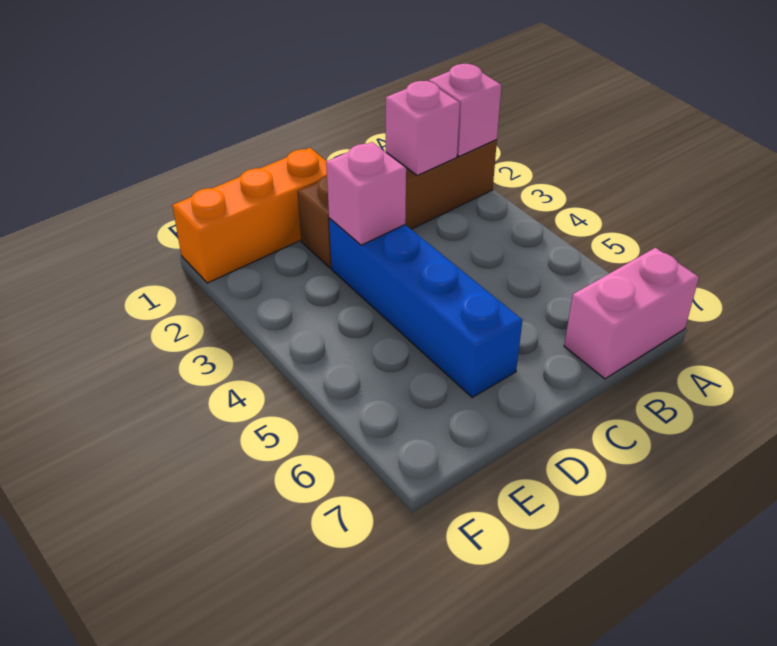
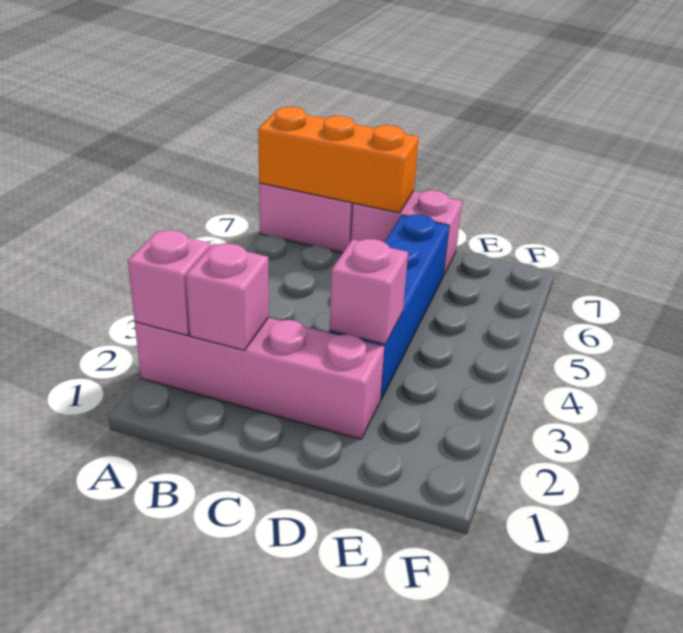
brown brick A2:D2 level 1 -> pink brick A2:D2 level 1
none -> pink brick C7:D7 level 1
orange brick D1:F1 level 1 -> orange brick A7:C7 level 2

